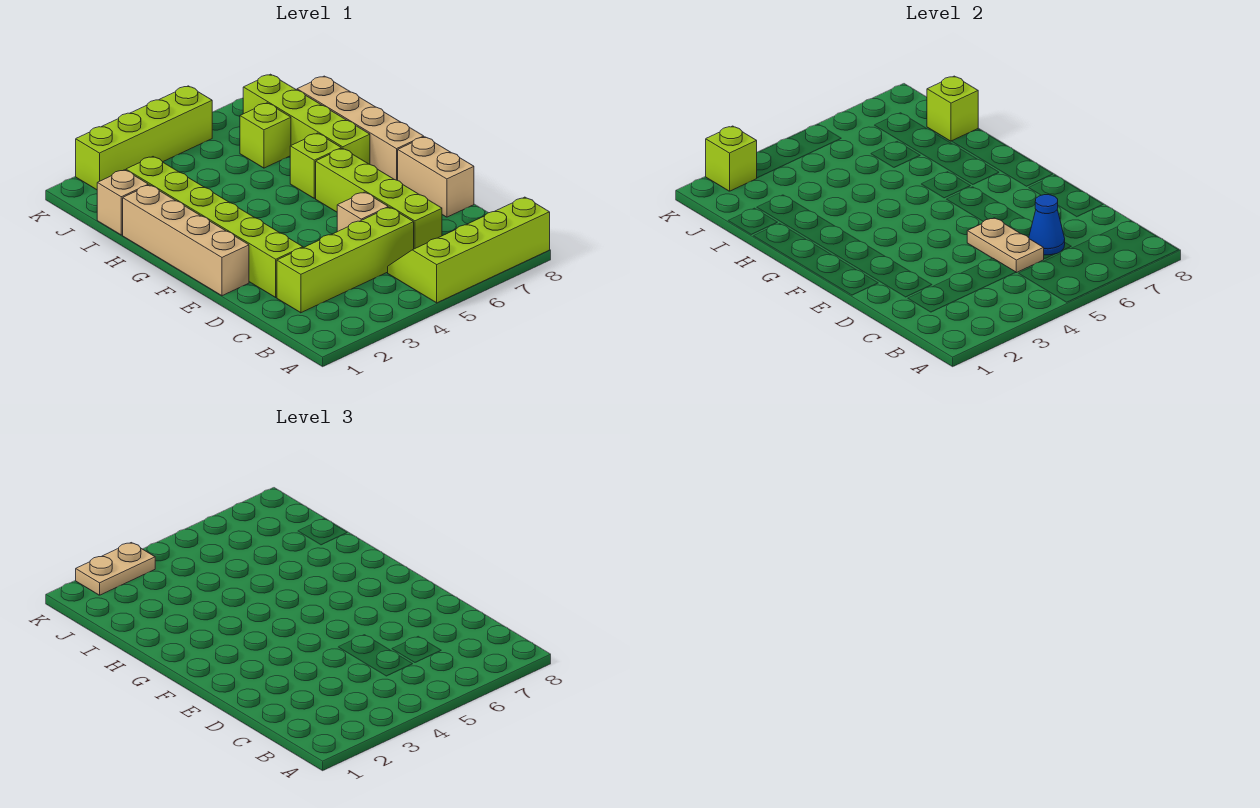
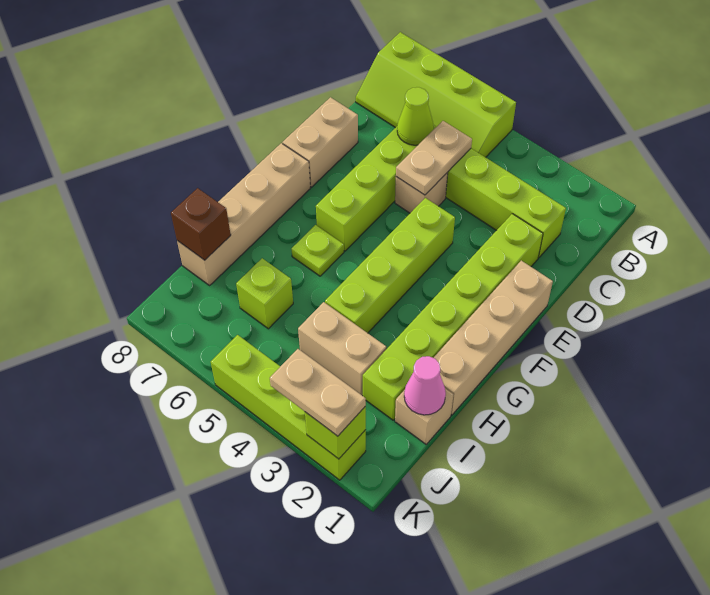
blue cone C6 level 2 -> lime cone C6 level 2
lime brick G6 level 1 -> lime plate G6 level 1
lime brick G7:J7 level 1 -> lime brick E4:H4 level 1
none -> pink cone I1 level 2
none -> tan brick I3:I4 level 1
lime brick I8 level 2 -> brown brick I8 level 2

